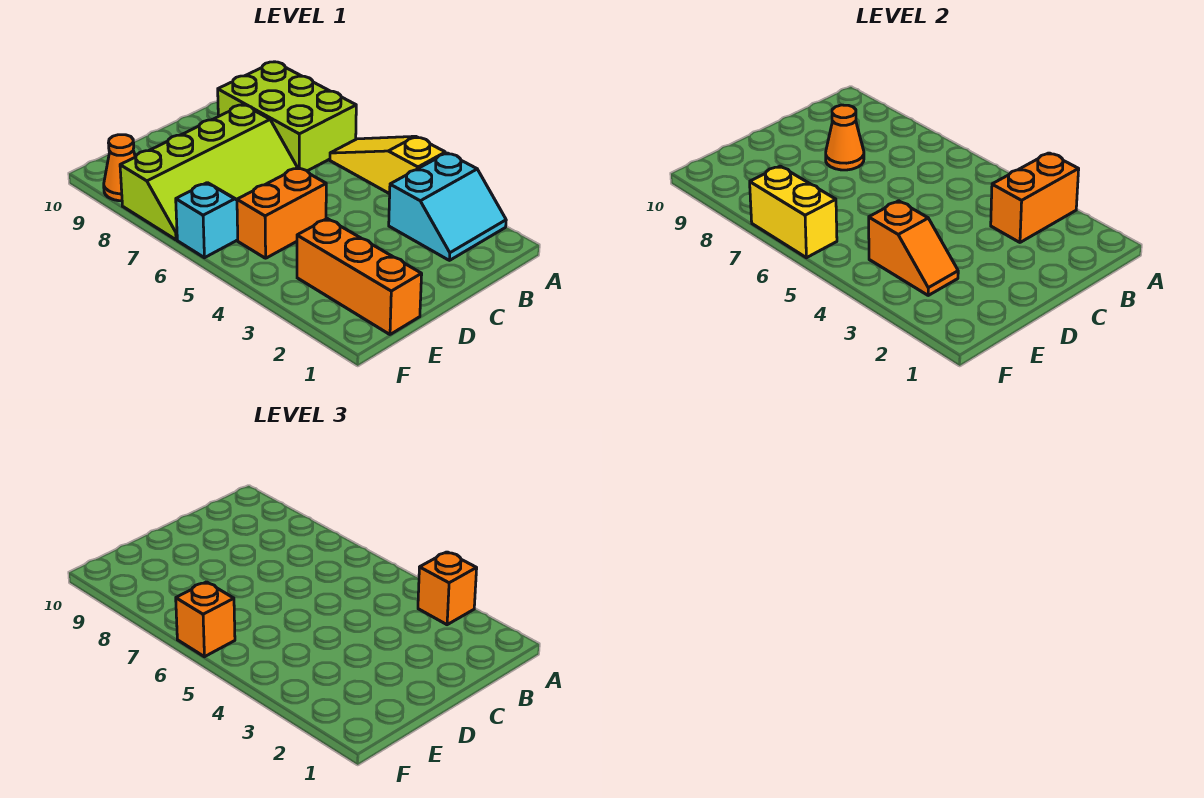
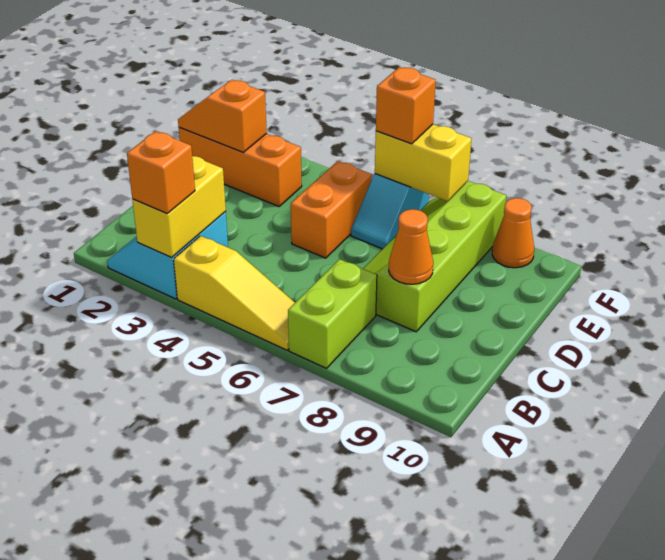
orange brick A3:B3 level 2 -> yellow brick A3:B3 level 2
lime brick A7:B9 level 1 -> lime brick A7:B7 level 1
orange slope E3:E4 level 2 top 4 -> orange slope E1:E2 level 2 top 2

